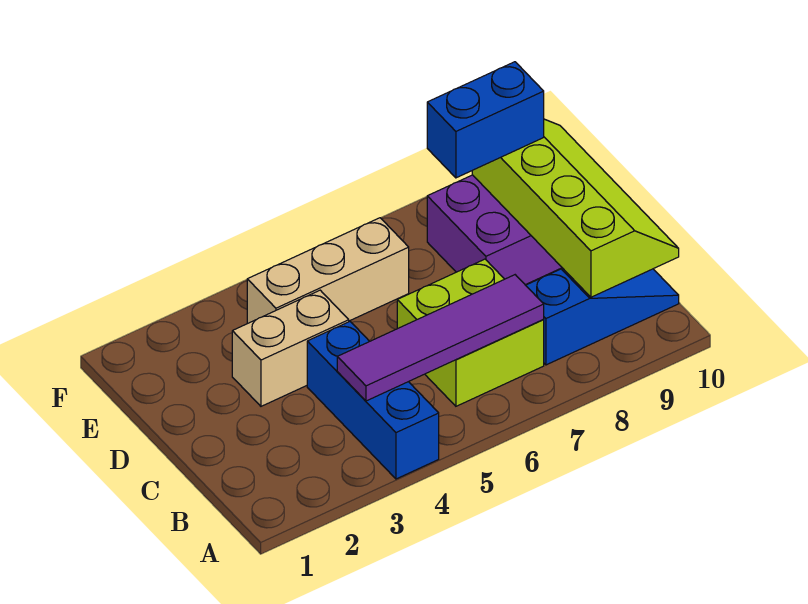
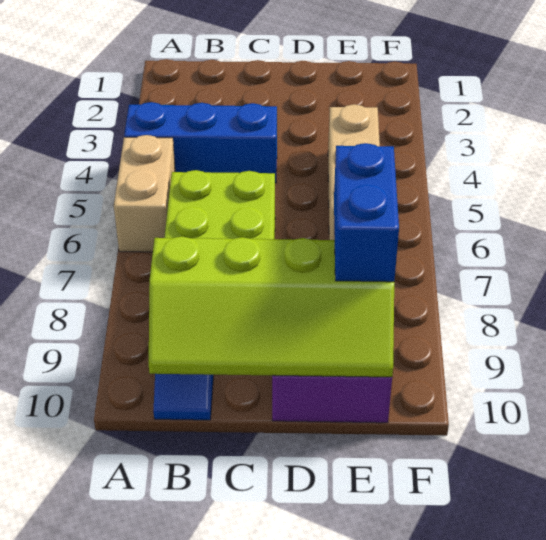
purple tile B4:B7 level 2 -> none
tan brick D3:D4 level 1 -> tan brick A5:A6 level 1

